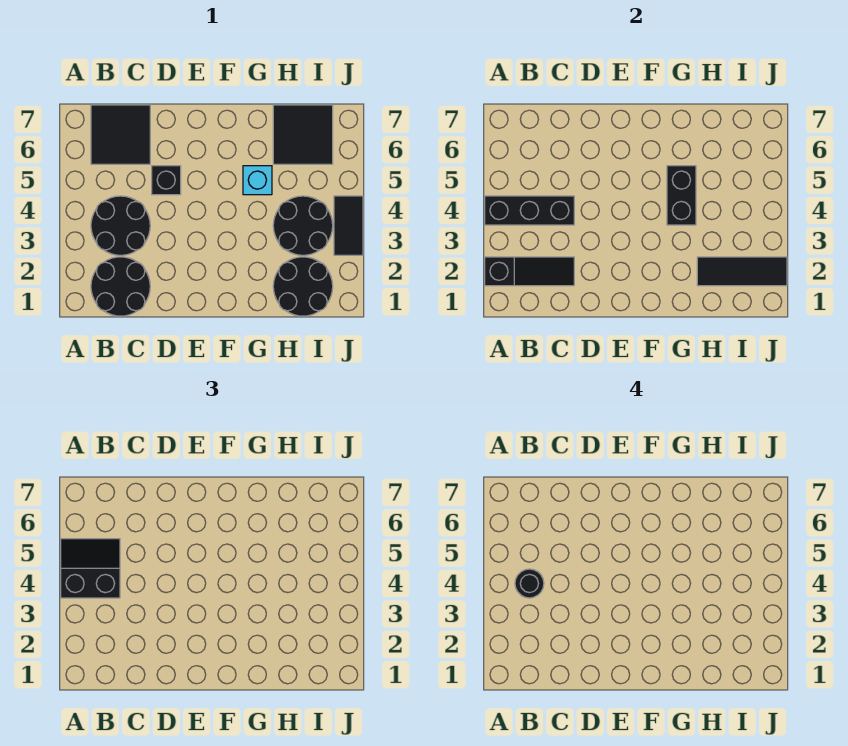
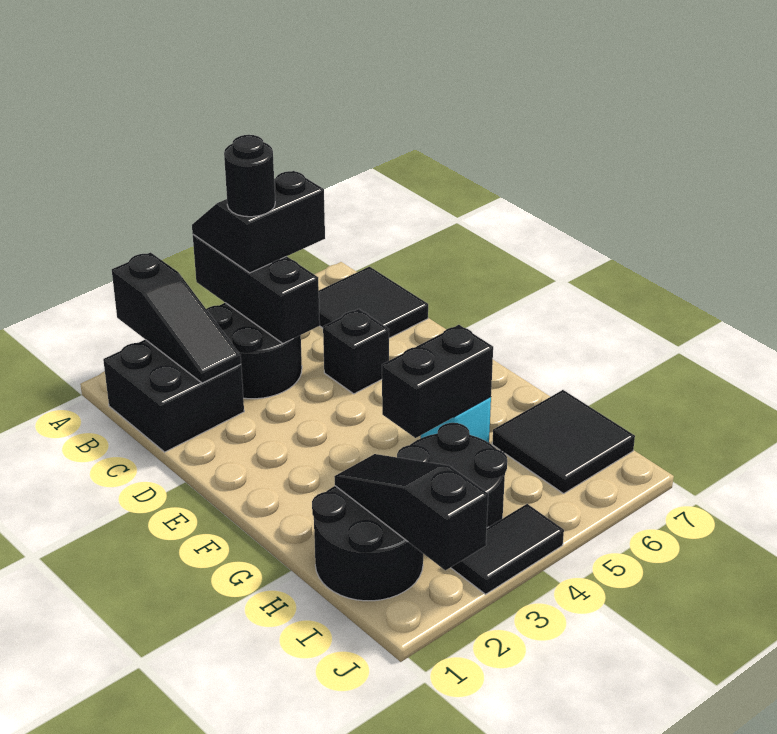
black slope A4:B5 level 3 top 4 -> black slope A4:B5 level 3 top B
black round brick B1:C2 level 1 -> black brick B1:C2 level 1
black tile H2:J2 level 2 -> black slope H2:J2 level 2 top J

